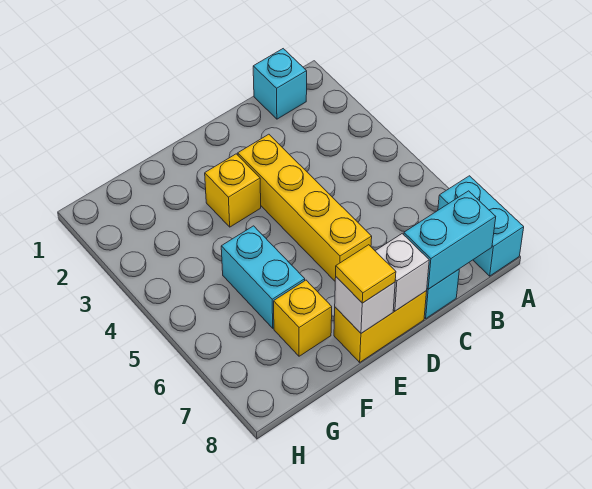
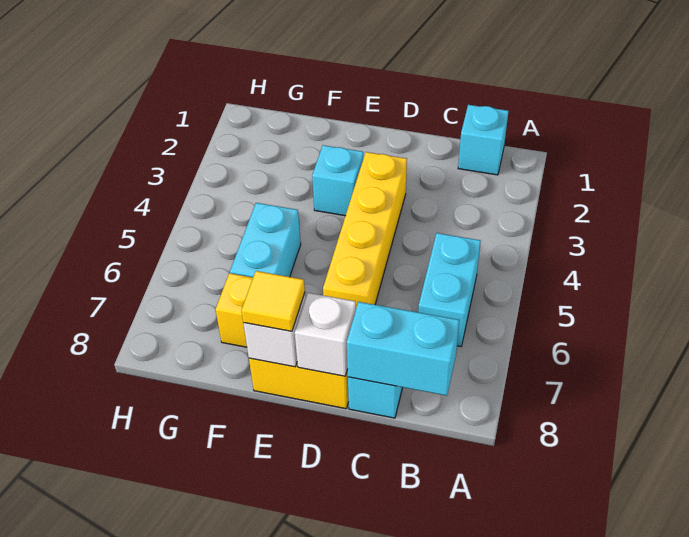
cyan brick A7:A8 level 1 -> cyan brick B5:B6 level 1
yellow brick E3 level 1 -> cyan brick E3 level 1

